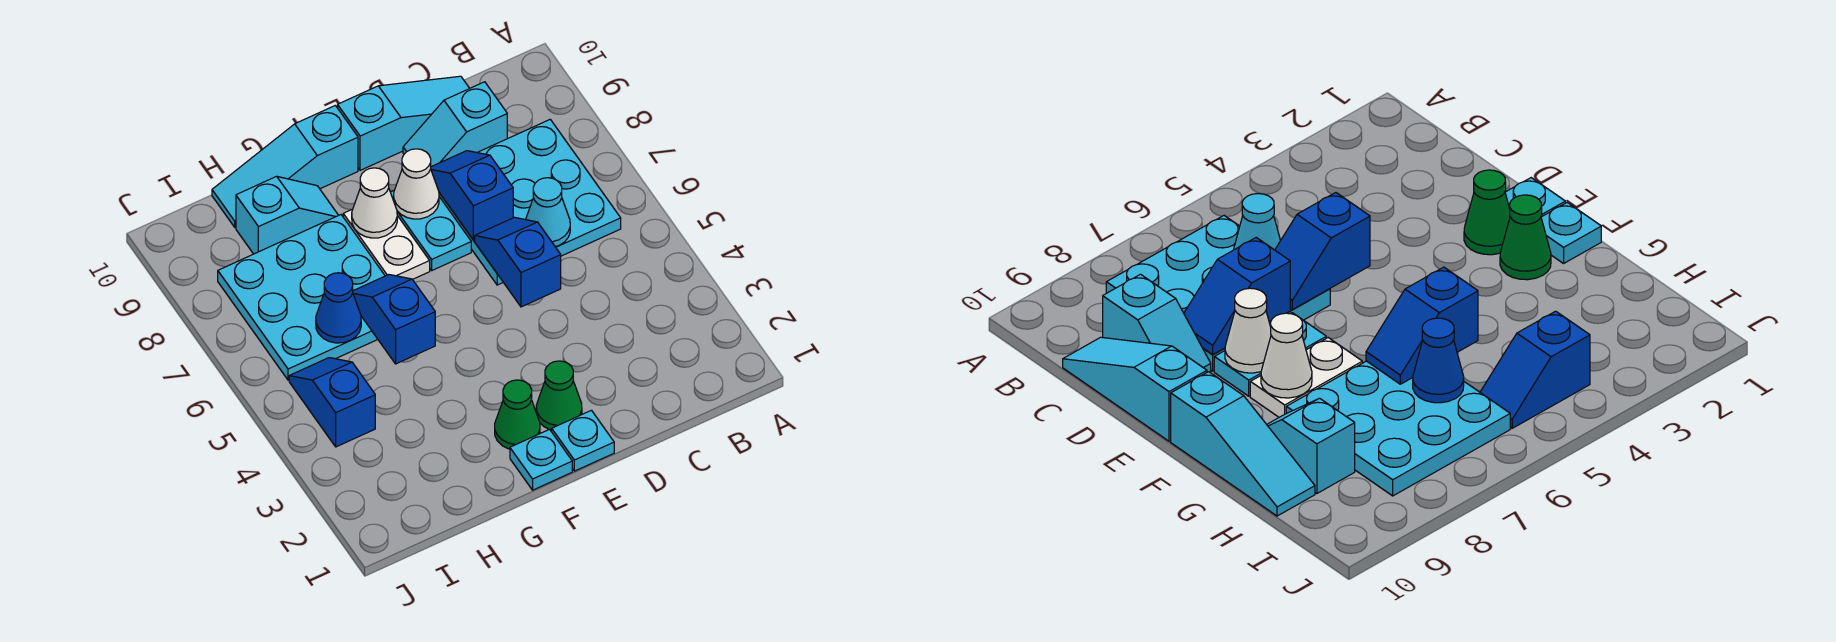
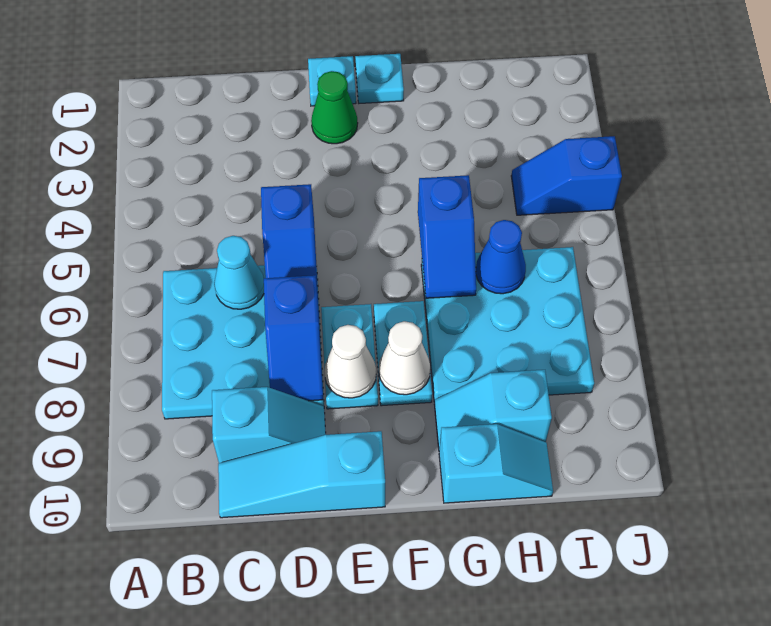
green cone F2 level 1 -> none
white plate F7:F8 level 1 -> cyan plate F7:F8 level 1
cyan slope F10:H10 level 1 top F -> cyan slope G10:H10 level 1 top G
blue slope I4:I5 level 1 top 4 -> blue slope I4:J4 level 1 top J

